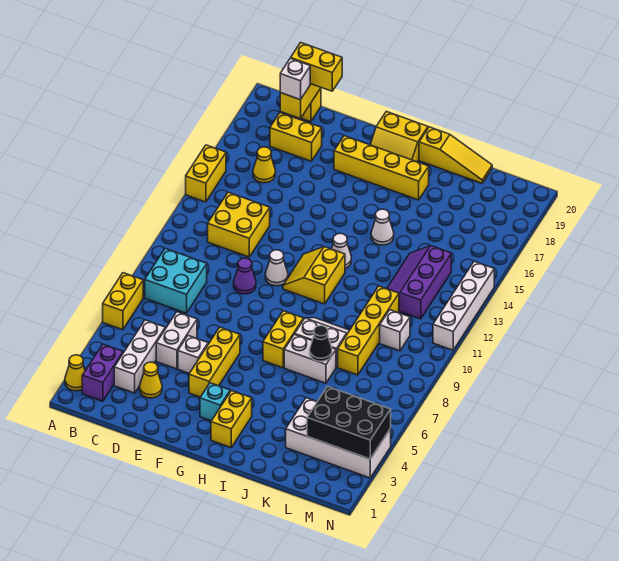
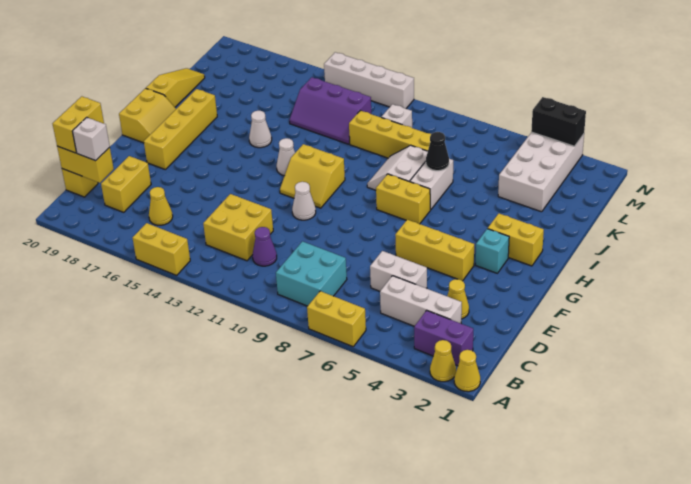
none -> yellow cone A1 level 1
white brick E5 level 1 -> none
purple cone E10 level 1 -> purple cone C11 level 1
black brick L3:N4 level 2 -> black brick N3:N4 level 2

